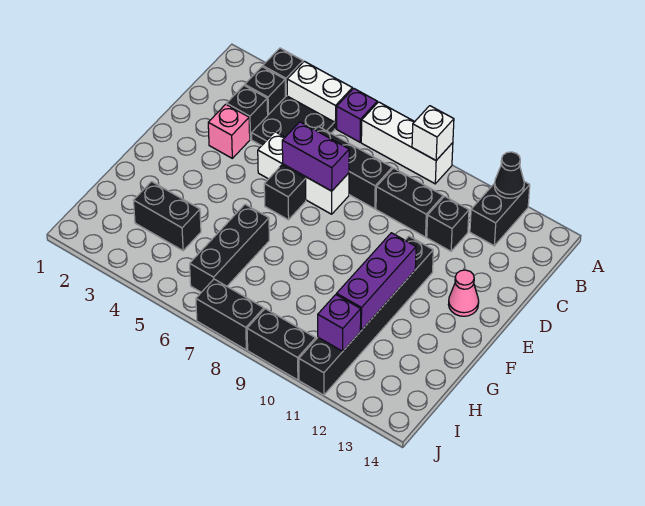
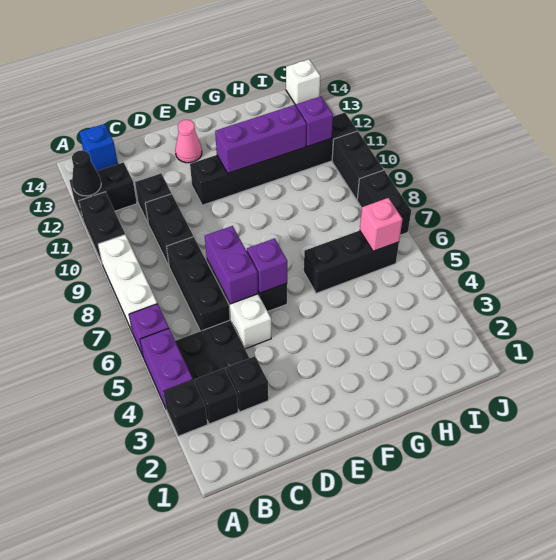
white brick A4:A5 level 1 -> purple brick A4:A5 level 1
white brick A9 level 2 -> white brick J14 level 1
none -> blue brick B14 level 1
pink brick D3 level 1 -> pink brick I6 level 2
none -> purple brick E6 level 2
black brick H3:H4 level 1 -> black brick A10:A11 level 1

